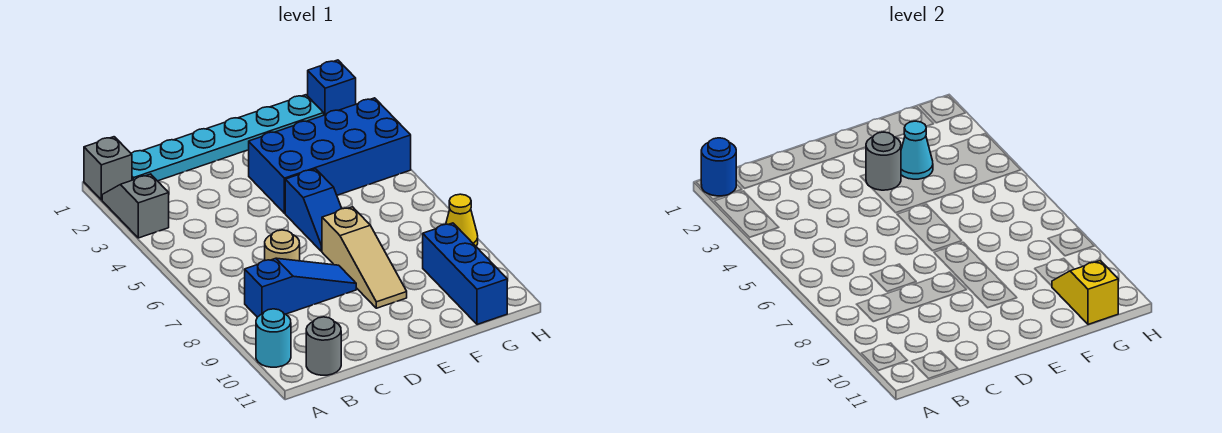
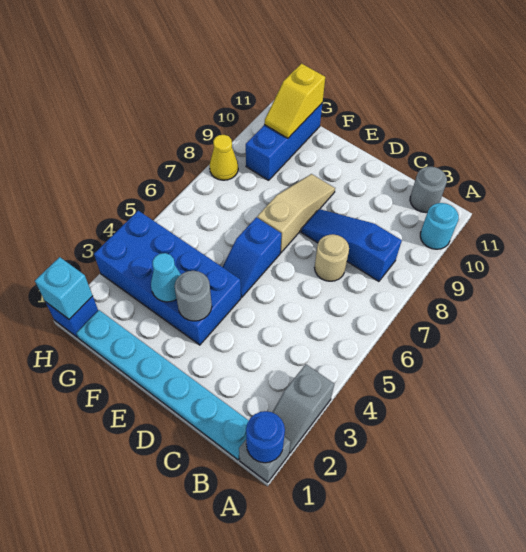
blue slope E5:E6 level 1 top 5 -> blue slope E5:E6 level 1 top 6
none -> cyan brick H1 level 2

